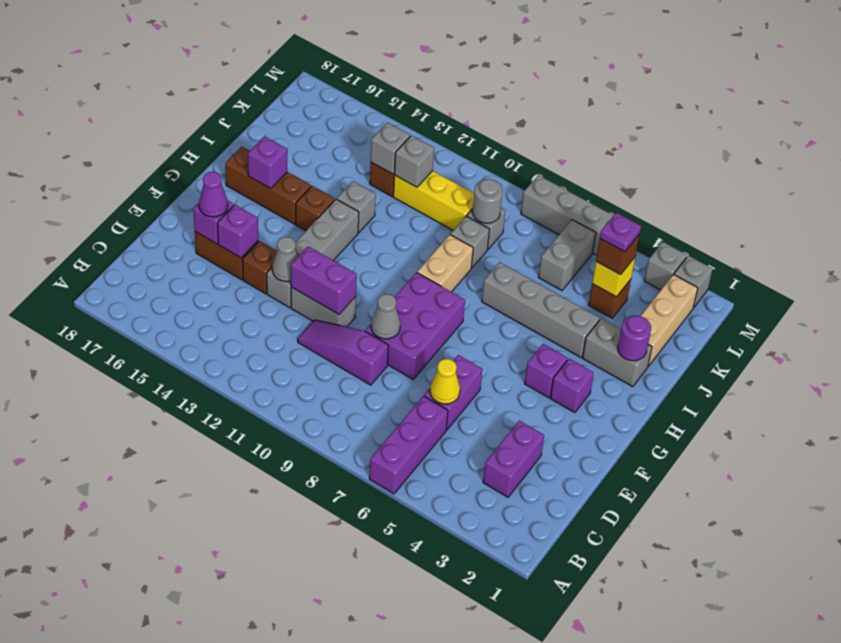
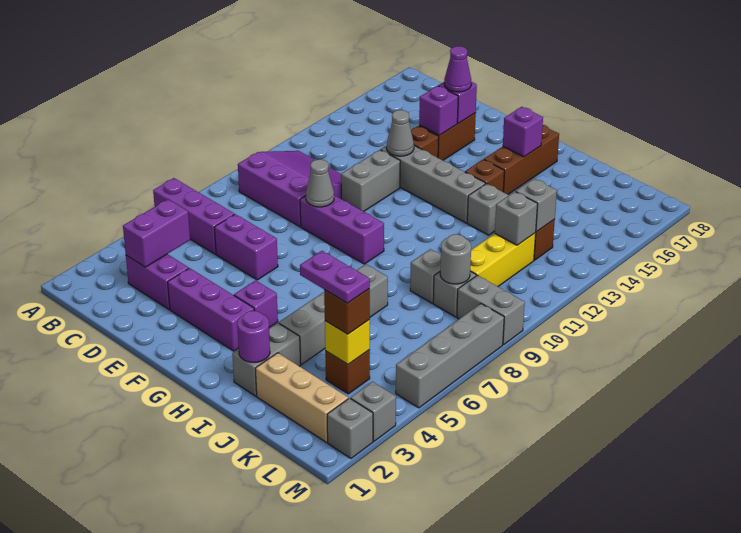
yellow cone D6 level 2 -> none
purple slope D9:D11 level 1 top 9 -> purple slope B9:D11 level 1 top 9
purple brick E8:G9 level 1 -> purple brick E9:G9 level 1
purple brick E11:E12 level 2 -> purple brick C3:C4 level 2
purple brick G3 level 1 -> purple brick E3:G3 level 1
tan brick H9:I9 level 1 -> none
purple plate K4 level 4 -> purple plate J4:K4 level 4
grey brick K6:L6 level 1 -> grey brick L9:M9 level 1

